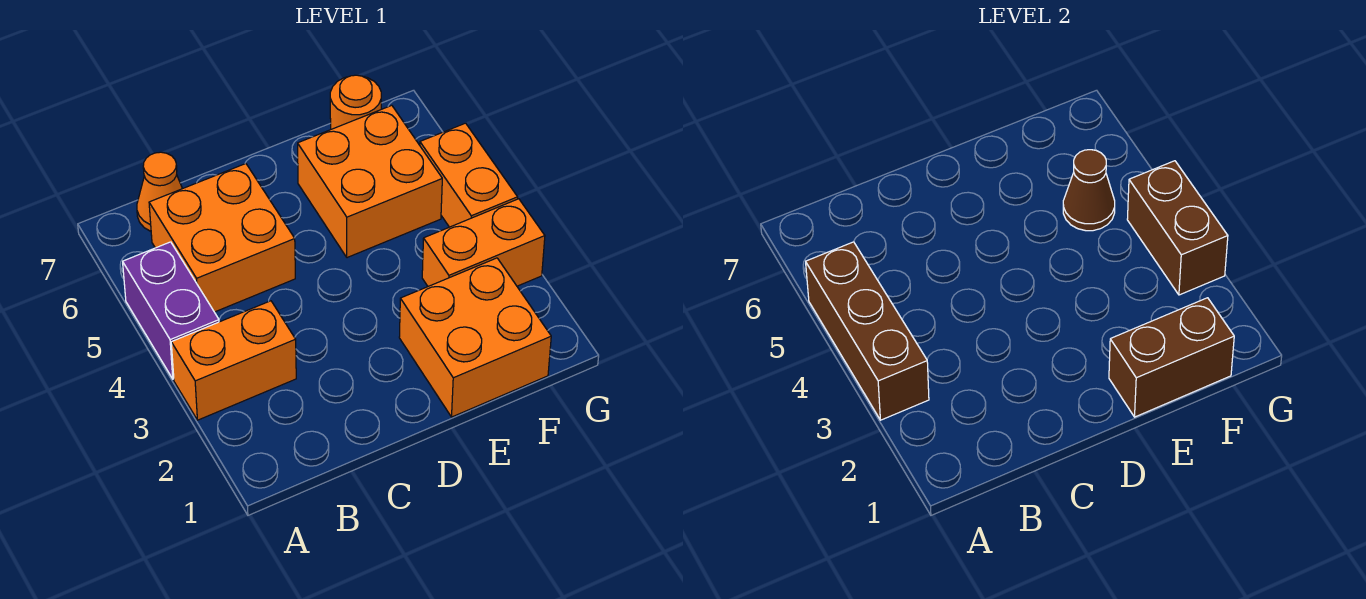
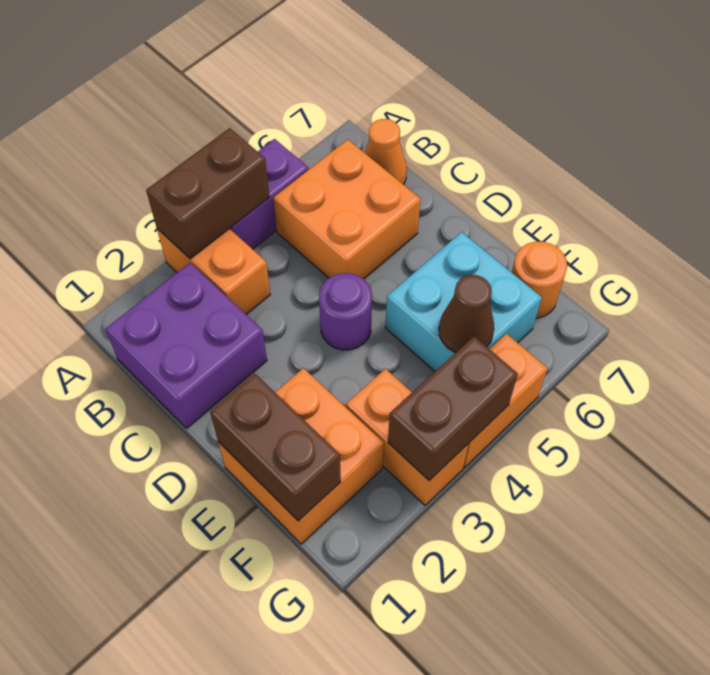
brown brick A3:A5 level 2 -> brown brick A3:A4 level 2
none -> purple brick B1:C2 level 1
none -> purple round brick D4 level 1
orange brick E5:F6 level 1 -> cyan brick E5:F6 level 1

